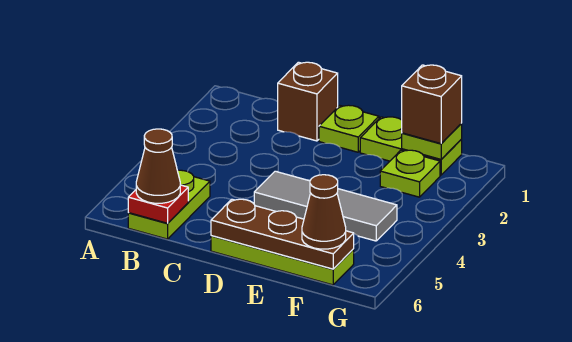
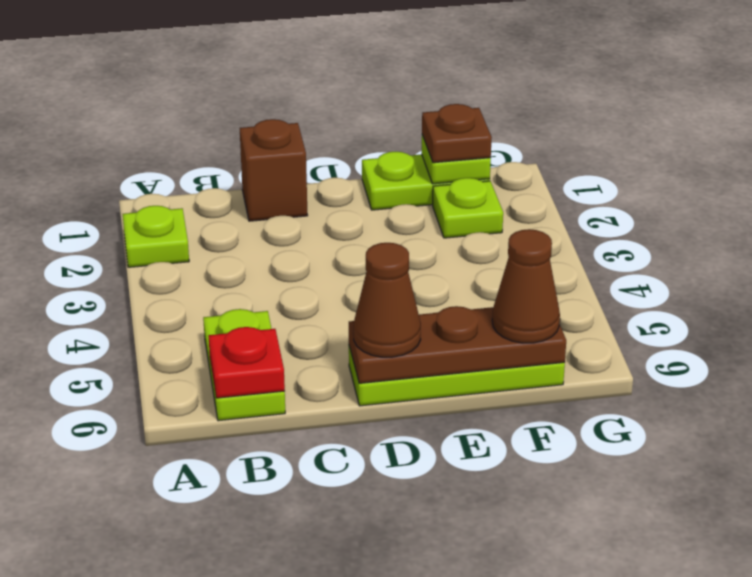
brown cone B6 level 3 -> brown cone D6 level 3
lime plate D1 level 1 -> lime plate A2 level 1
grey tile D4:F4 level 1 -> none
brown brick F1 level 3 -> brown plate F1 level 3

